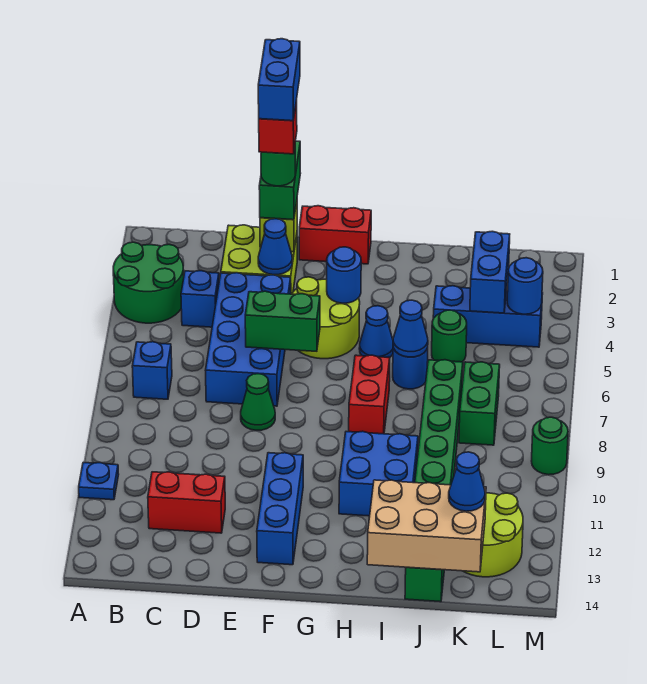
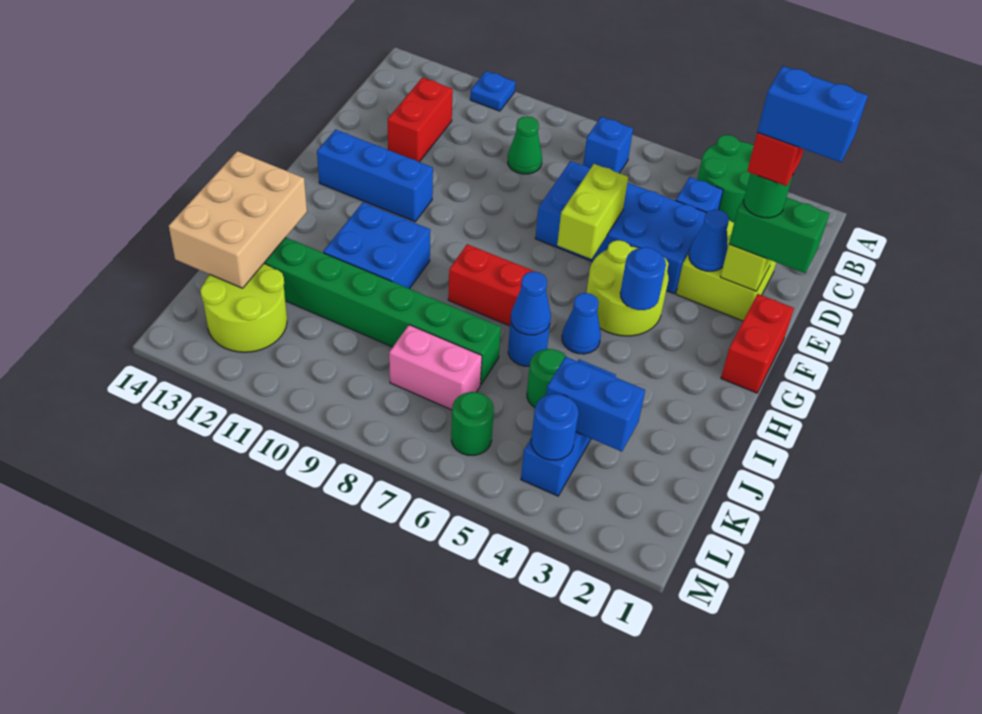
green brick E6:F6 level 2 -> lime brick E6:F6 level 2
green cone E8 level 1 -> green cone C9 level 1
green brick K7:K8 level 1 -> pink brick K7:K8 level 1
blue cone K13 level 3 -> none
green round brick M9 level 1 -> green round brick L6 level 1

